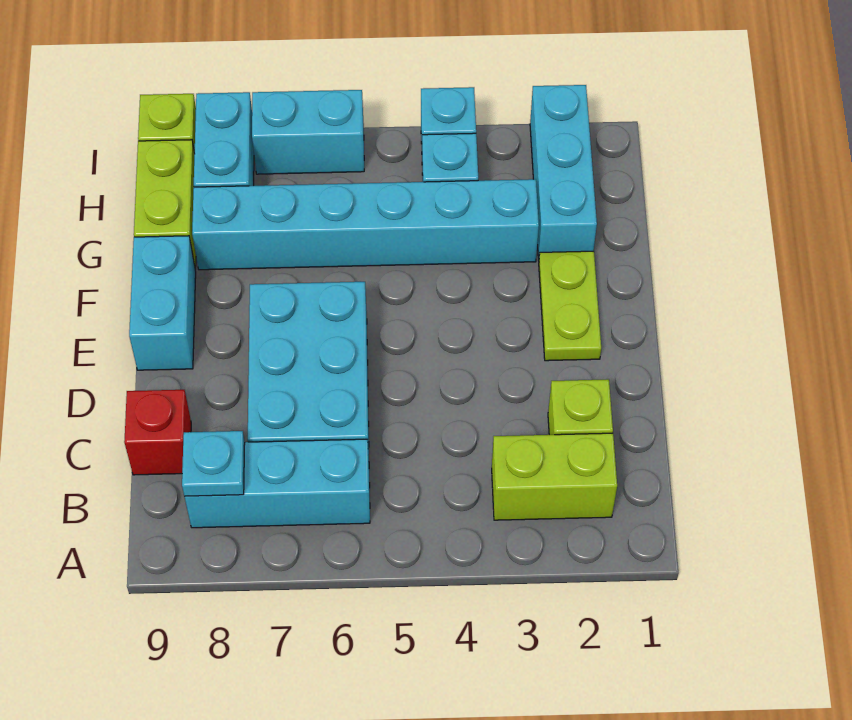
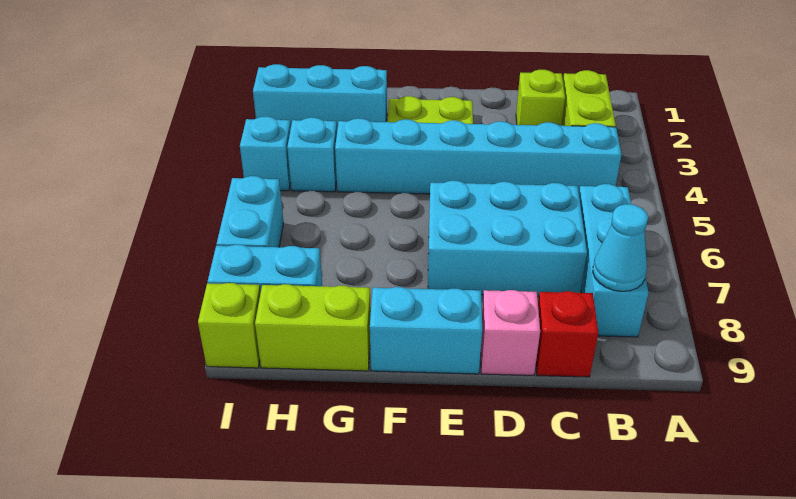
cyan plate B8 level 2 -> cyan cone B8 level 2
none -> pink brick D9 level 1
cyan brick G3:G8 level 1 -> cyan brick B4:G4 level 1

